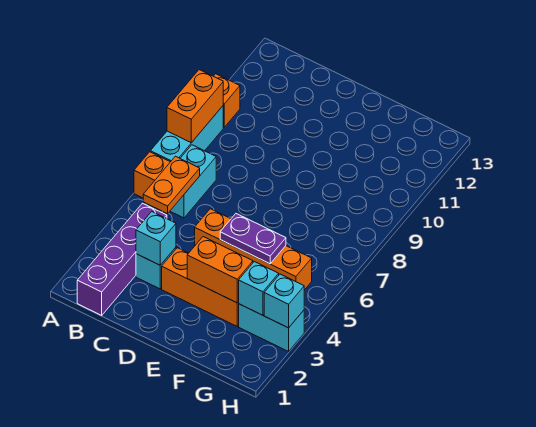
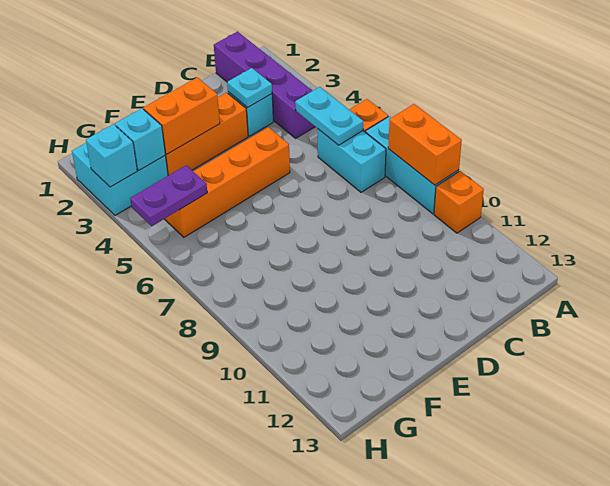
orange plate B5:B6 level 2 -> cyan plate B5:B6 level 2
cyan brick C3 level 2 -> cyan plate C3 level 2
purple plate E5:F5 level 2 -> purple plate G5:H5 level 2
cyan brick G3:H3 level 1 -> cyan brick G2:H3 level 1

